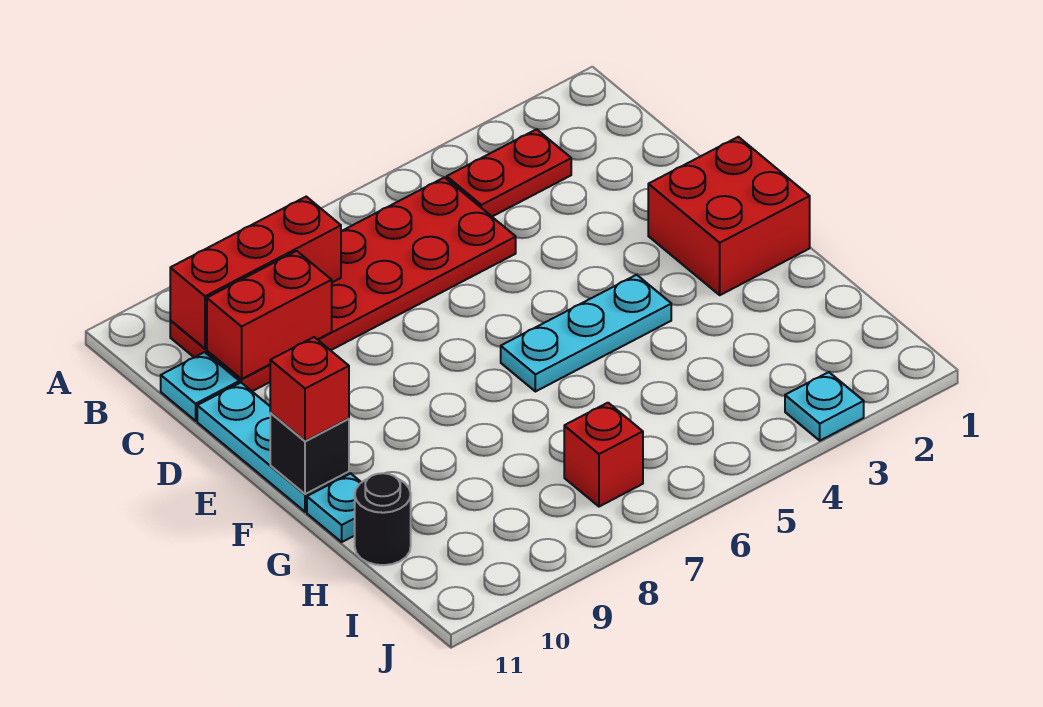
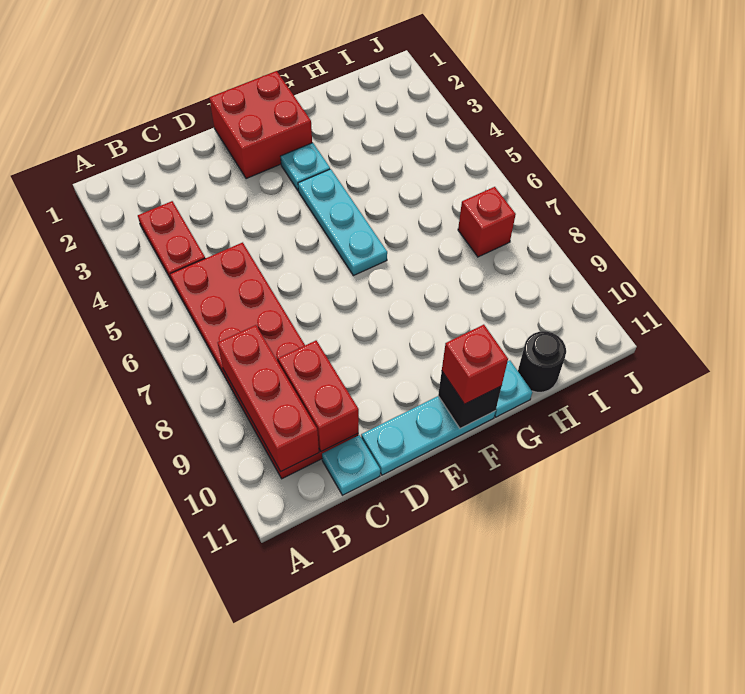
cyan plate J3 level 1 -> cyan plate F3 level 1

